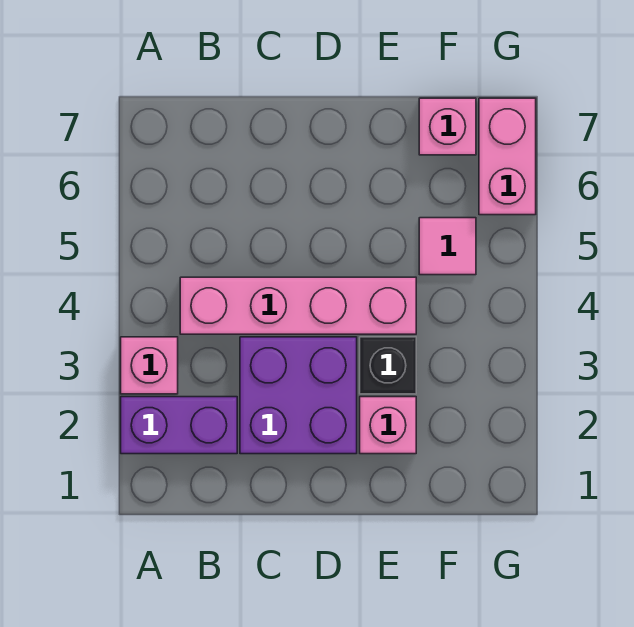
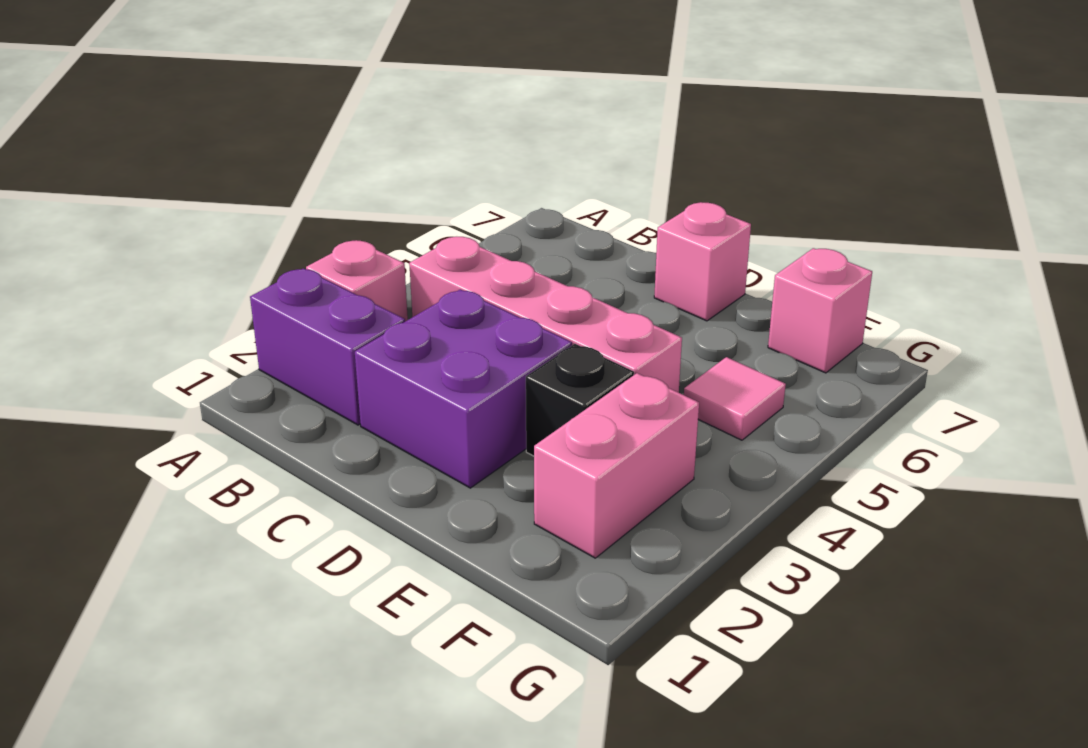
pink brick E2 level 1 -> pink brick D7 level 1
pink brick G6:G7 level 1 -> pink brick F2:F3 level 1

